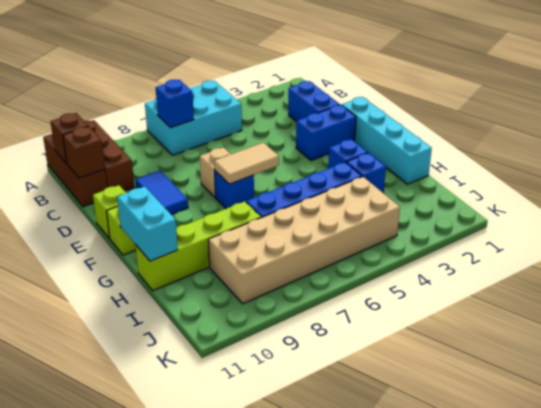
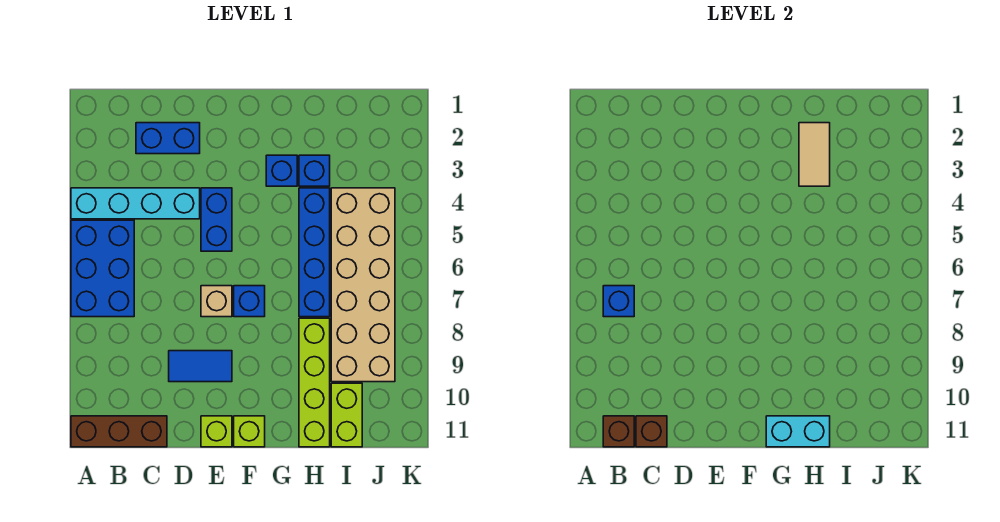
cyan brick A5:B7 level 1 -> blue brick A5:B7 level 1
brown brick A10:C10 level 1 -> none
cyan brick E1:H1 level 1 -> cyan brick A4:D4 level 1
blue brick E2:E3 level 1 -> blue brick E4:E5 level 1
tan tile F6:F7 level 2 -> tan tile H2:H3 level 2
none -> lime brick I10:I11 level 1

